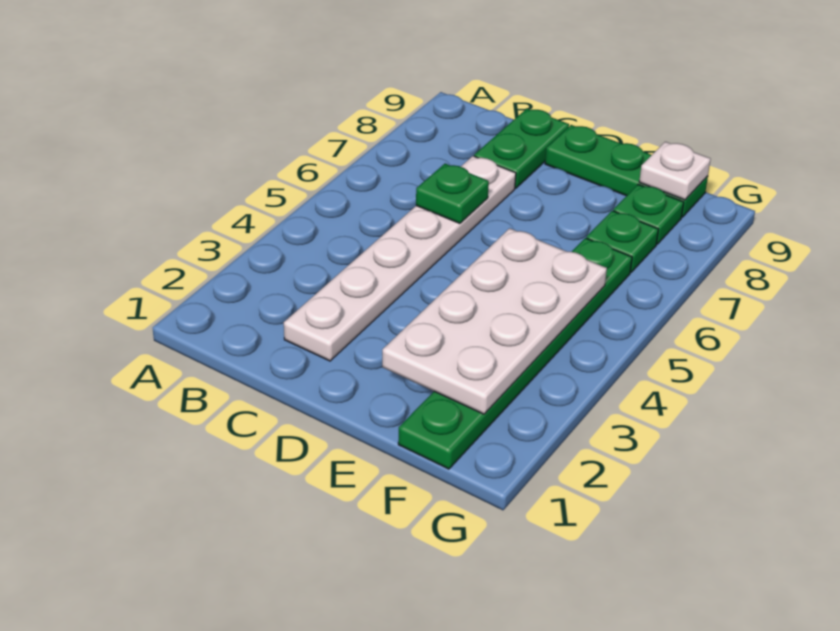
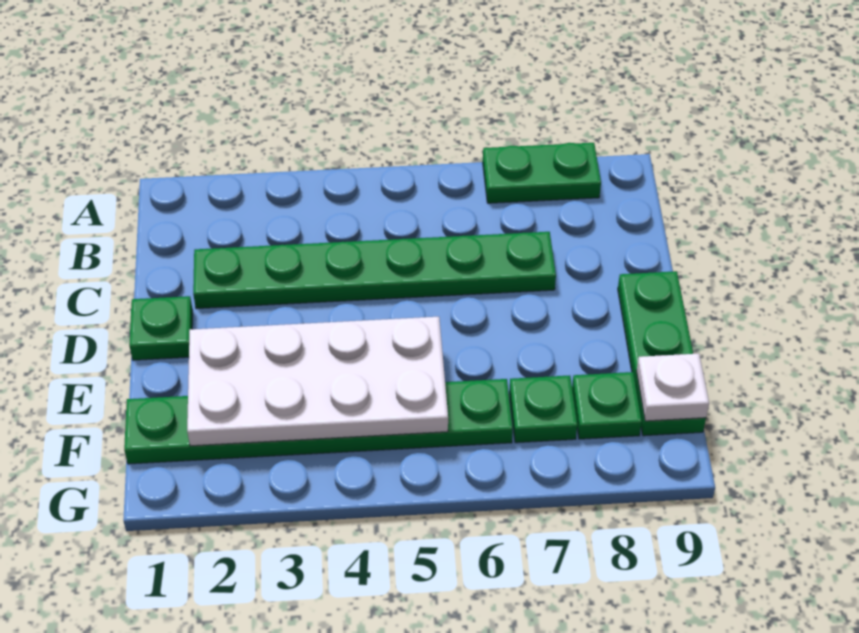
white plate C2:C7 level 1 -> green plate C2:C7 level 1
green plate C6 level 2 -> green plate D1 level 1
green plate C8:C9 level 1 -> green plate A7:A8 level 1

